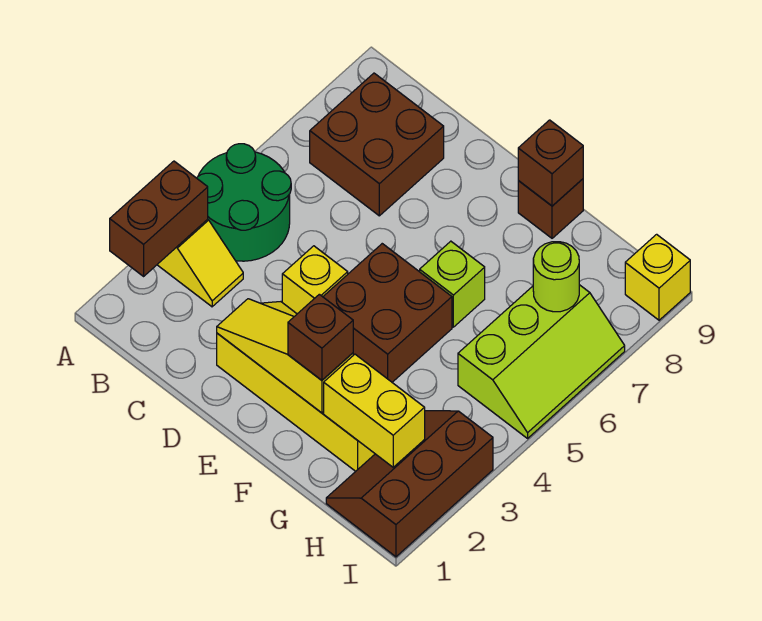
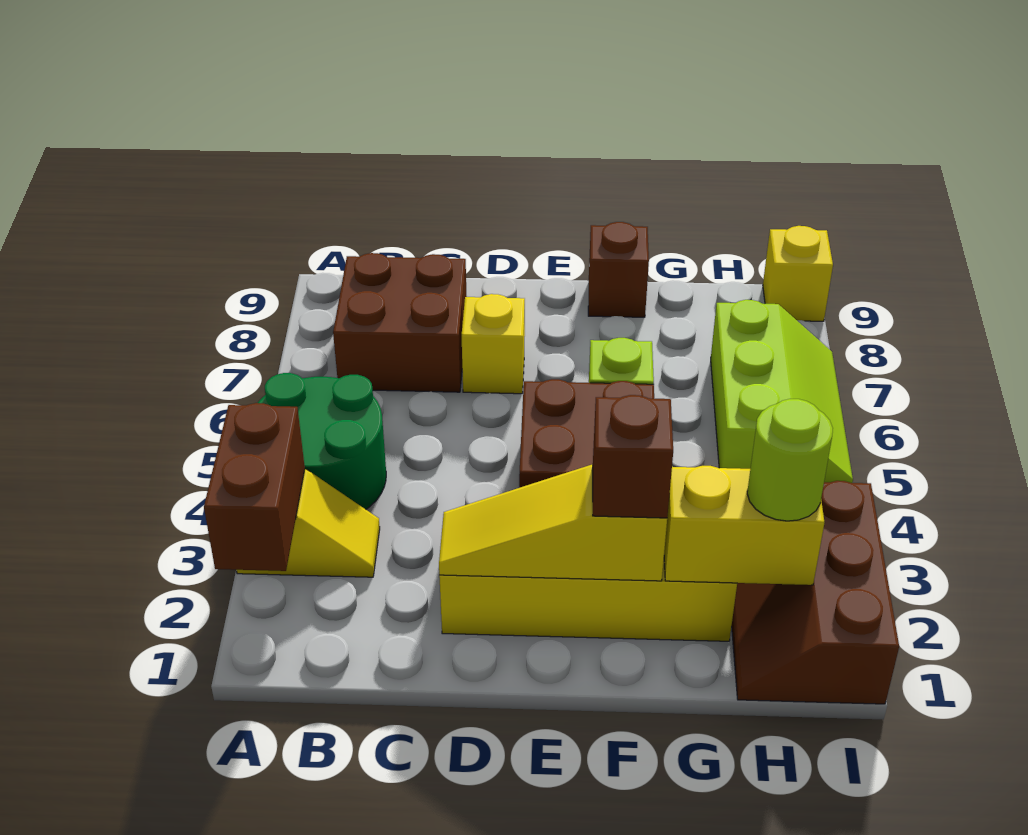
yellow brick D4 level 1 -> yellow brick D7 level 1
brown brick F9 level 2 -> none
lime round brick H7 level 2 -> lime round brick H2 level 3

